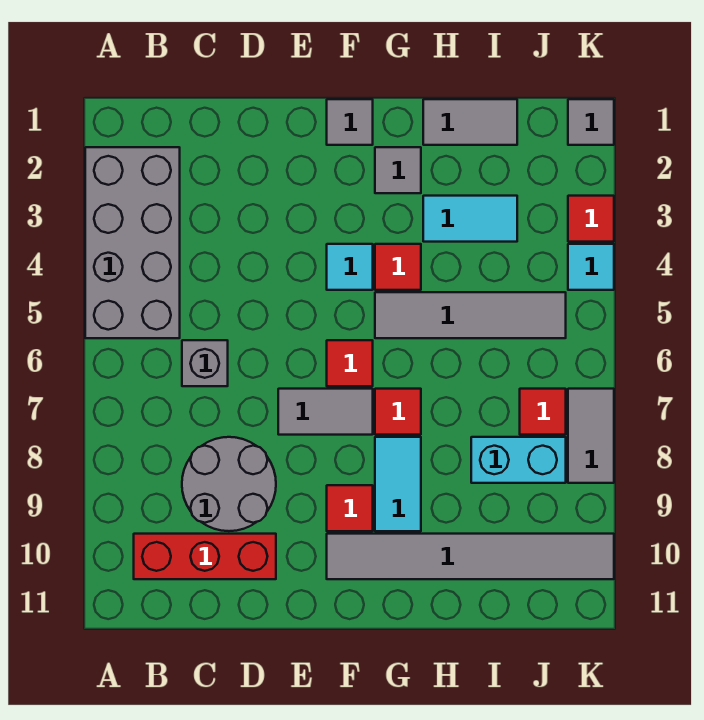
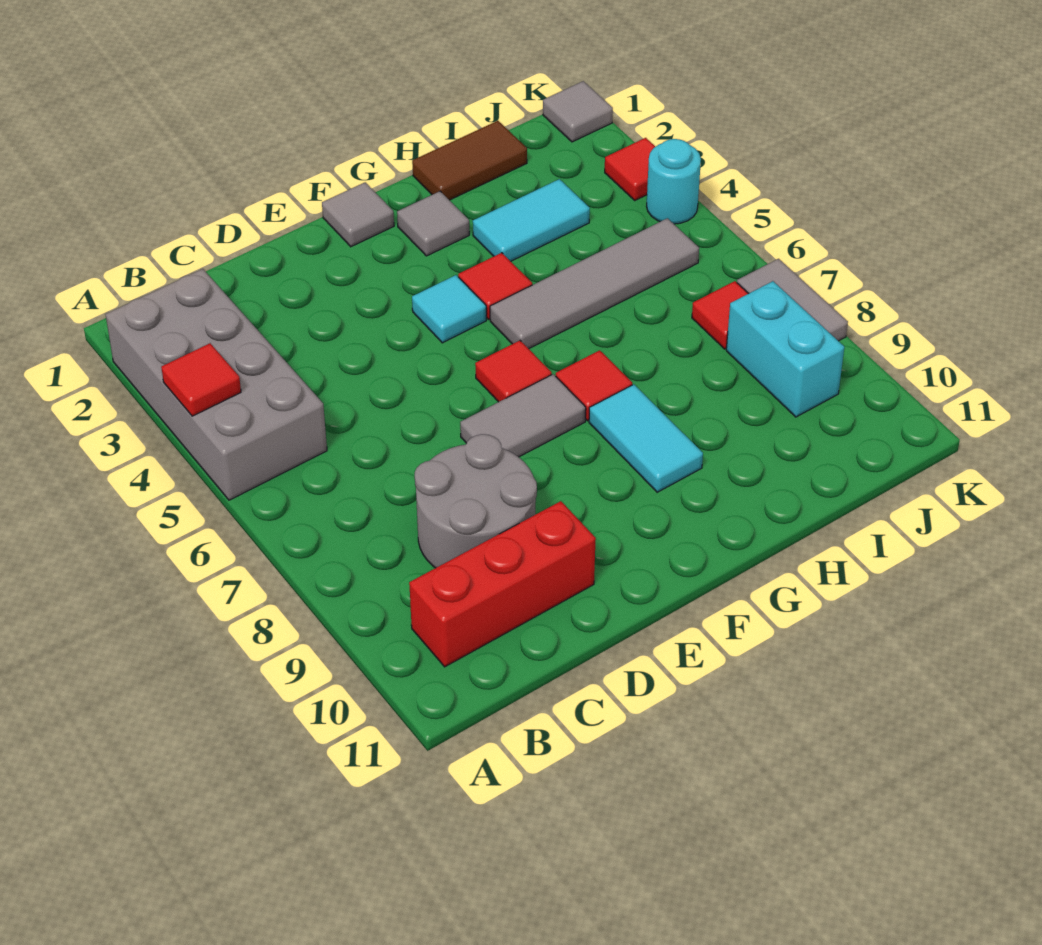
grey brick C6 level 1 -> none
red tile F9 level 1 -> red tile A4 level 2
grey tile F10:K10 level 1 -> none
grey tile H1:I1 level 1 -> brown tile H1:I1 level 1
cyan brick I8:J8 level 1 -> cyan brick J8:J9 level 1
cyan tile K4 level 1 -> cyan round brick K4 level 1

